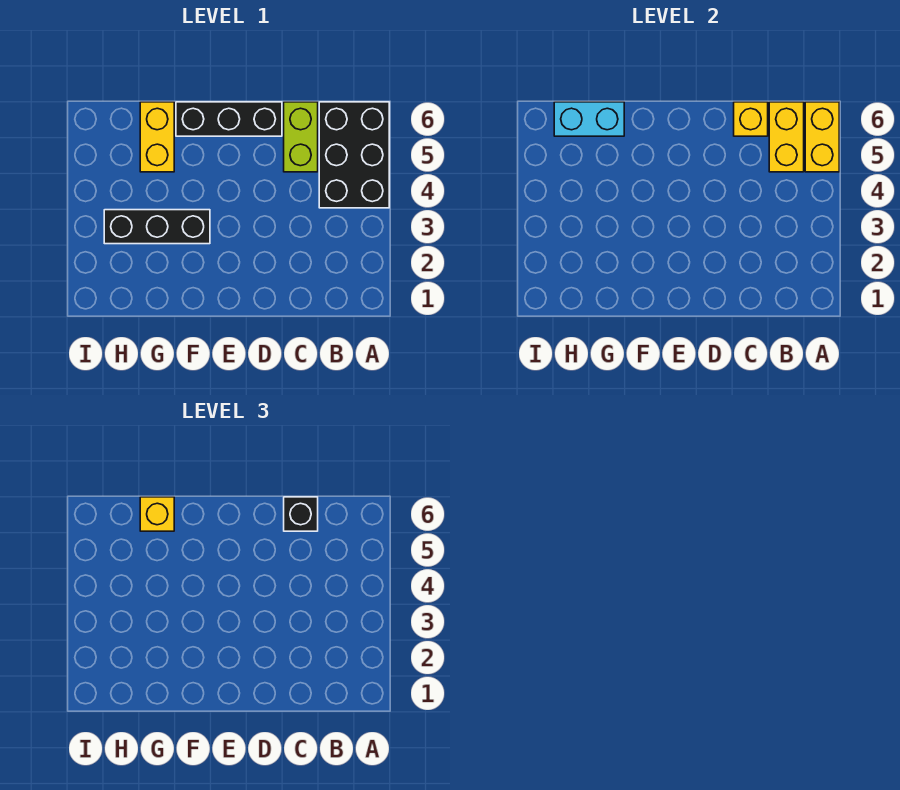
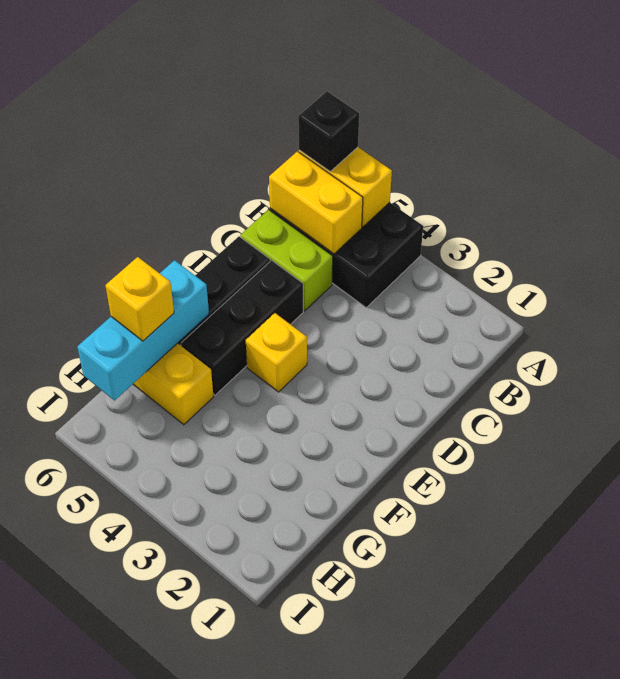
yellow brick C6 level 2 -> yellow brick E4 level 1
black brick C6 level 3 -> black brick A6 level 3
black brick F3:H3 level 1 -> black brick D5:F5 level 1
cyan brick G6:H6 level 2 -> cyan brick F6:H6 level 2

